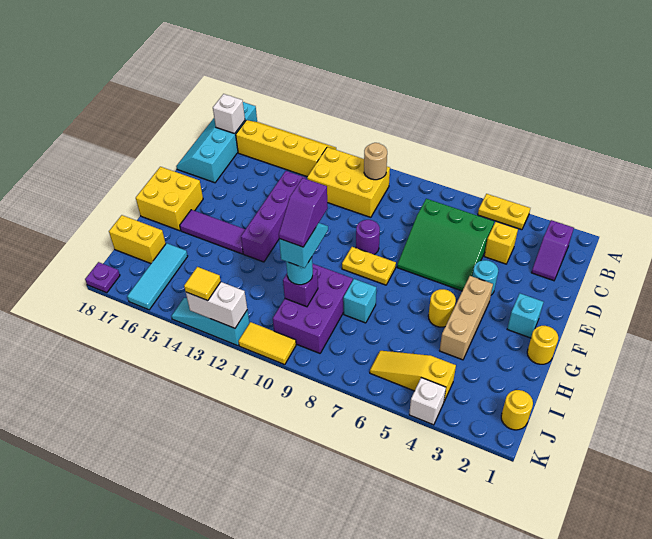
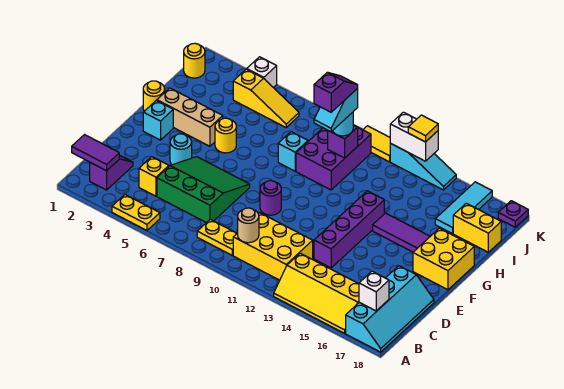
none -> purple tile B1:B2 level 2
tan brick F4:H4 level 1 -> tan brick G2:G4 level 1
yellow plate F8:F9 level 1 -> yellow plate B8:B9 level 1

